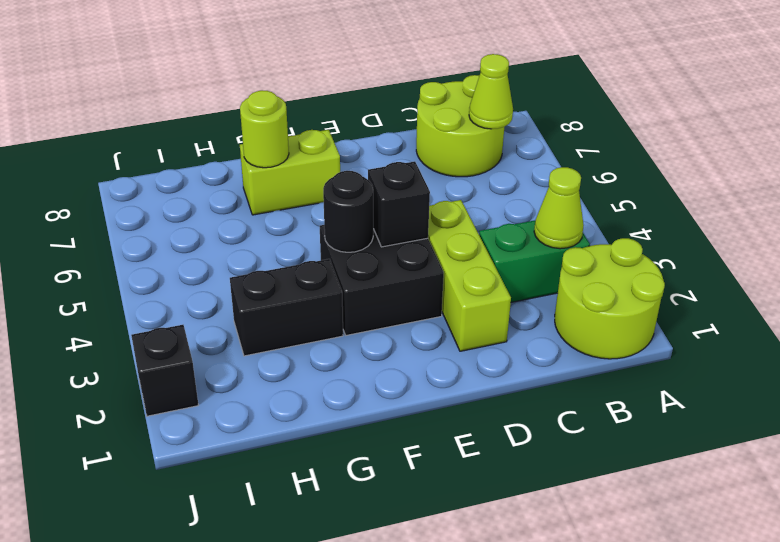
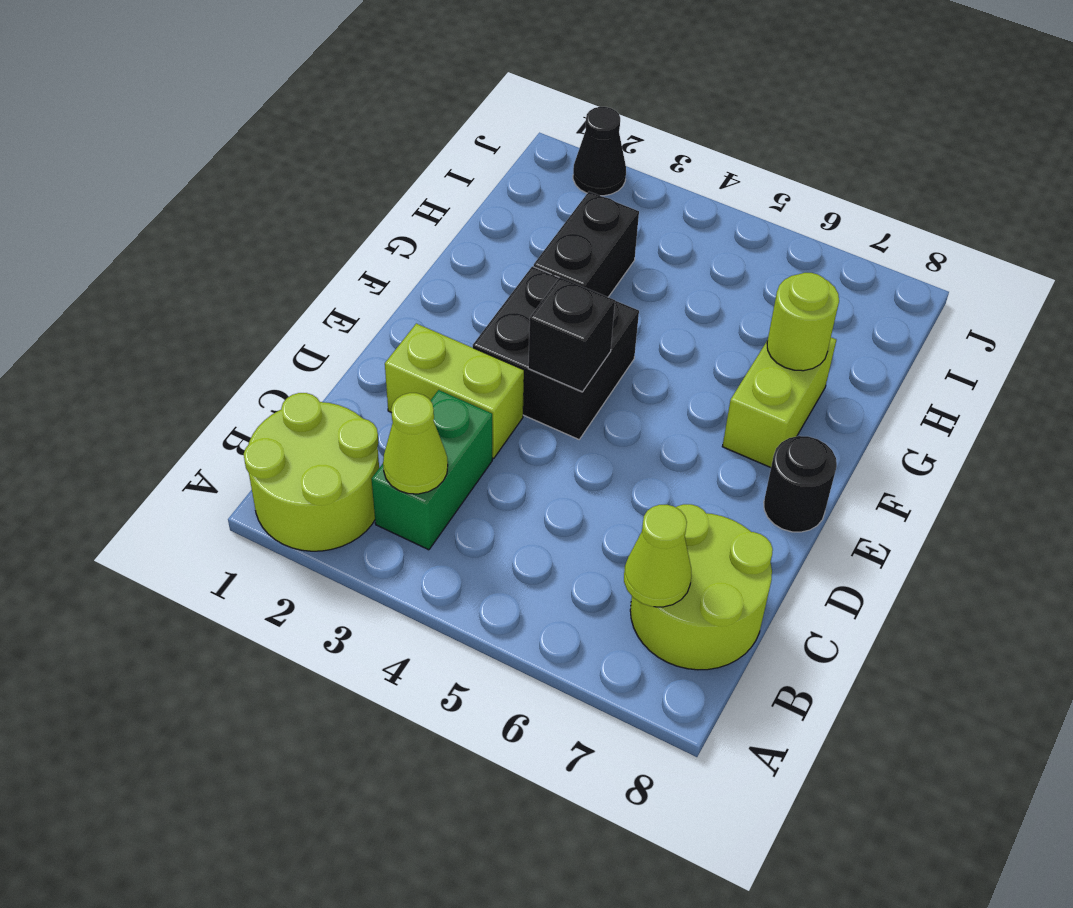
lime brick D2:D4 level 1 -> lime brick D2:D3 level 1
black round brick F4 level 2 -> black round brick E8 level 1
black brick J2 level 1 -> black cone J2 level 1

